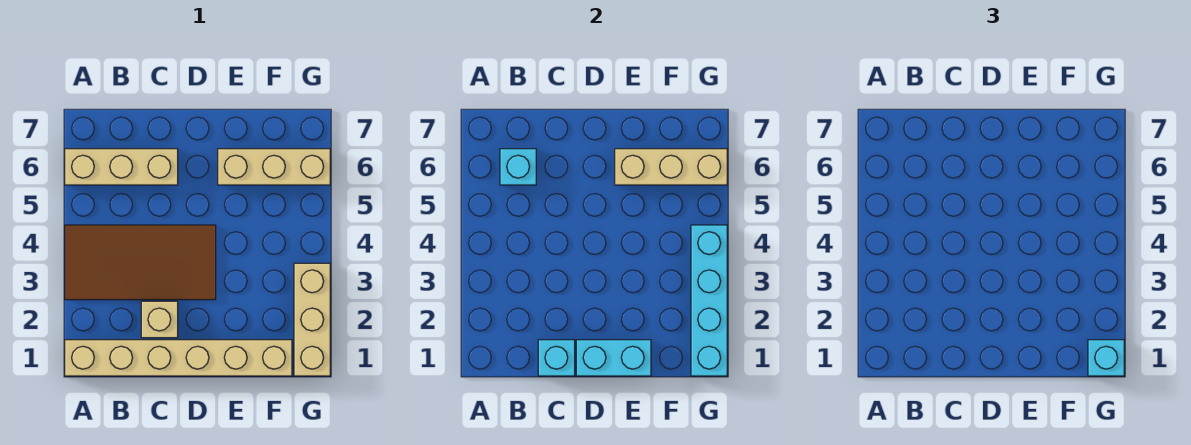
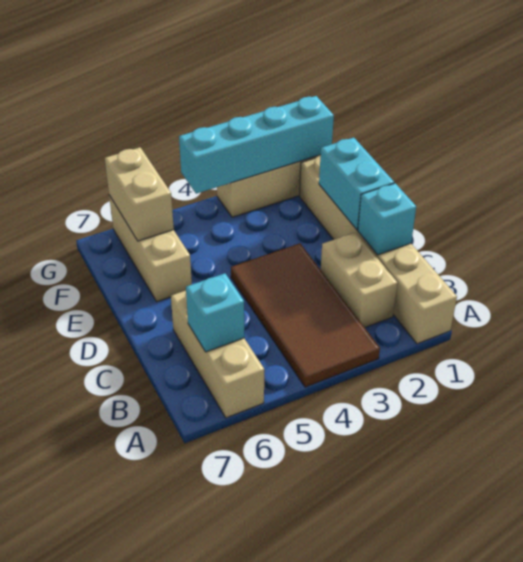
tan brick C2 level 1 -> tan brick B2:C2 level 1
tan brick E6:G6 level 2 -> tan brick F6:G6 level 2
cyan brick G1 level 3 -> none

